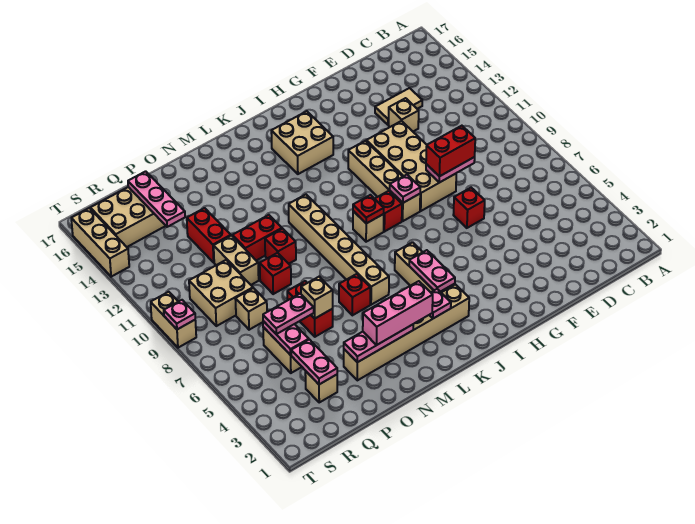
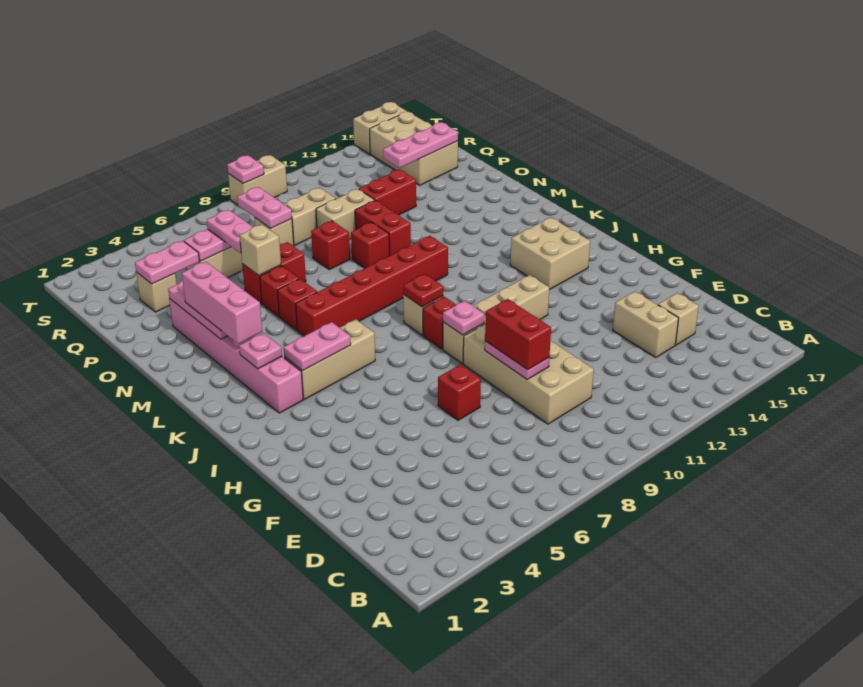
tan tile D14:E14 level 1 -> tan brick D14:E14 level 1
tan brick E13 level 1 -> tan brick D15 level 1
tan brick F9:G12 level 1 -> tan brick D9:G10 level 1
tan brick J3:O3 level 1 -> pink brick J3:O3 level 1
tan brick L6:L11 level 1 -> red brick L6:L11 level 1
none -> red brick N6 level 1
none -> pink plate Q8:R8 level 2
tan brick Q9:R10 level 1 -> tan brick Q9:Q10 level 1
tan brick T14:T16 level 1 -> tan brick T15:T16 level 1

